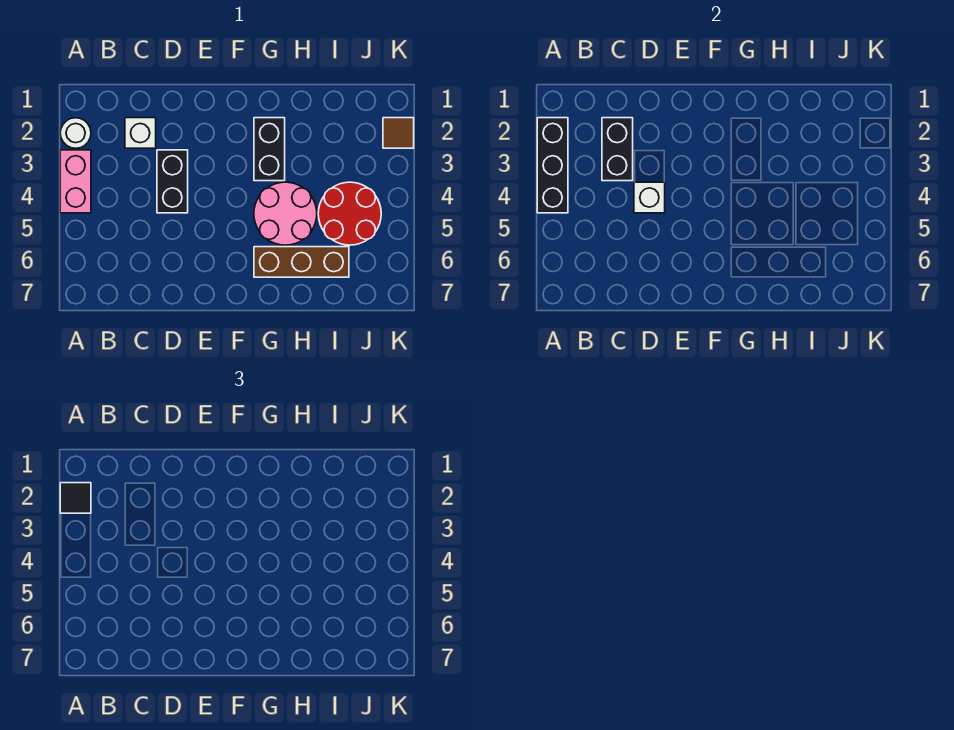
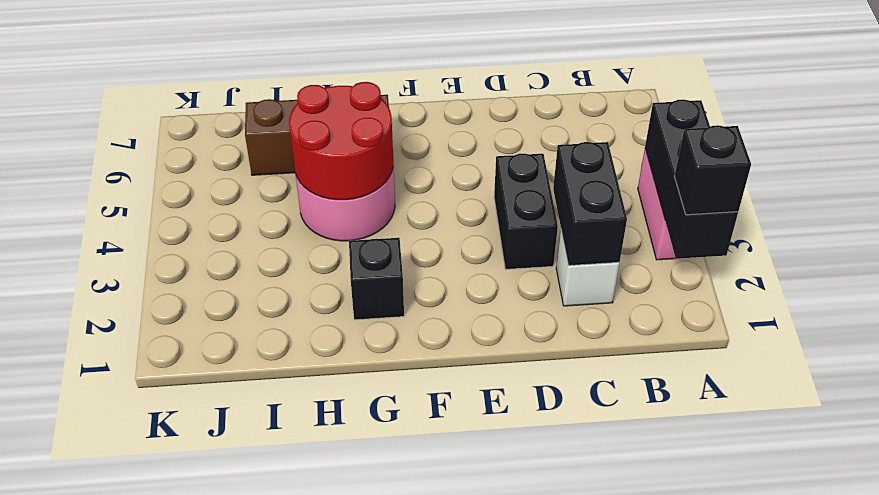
white round brick A2 level 1 -> none
black tile A2 level 3 -> black brick A2 level 3
white brick D4 level 2 -> none
black brick G2:G3 level 1 -> black brick G2 level 1
red round brick I4:J5 level 1 -> red round brick G4:H5 level 2
brown tile K2 level 1 -> none

